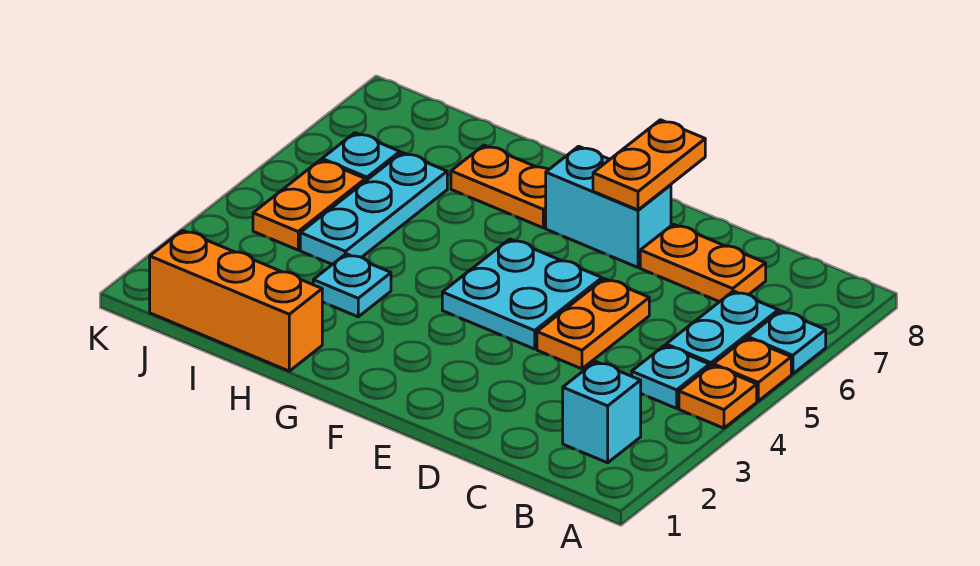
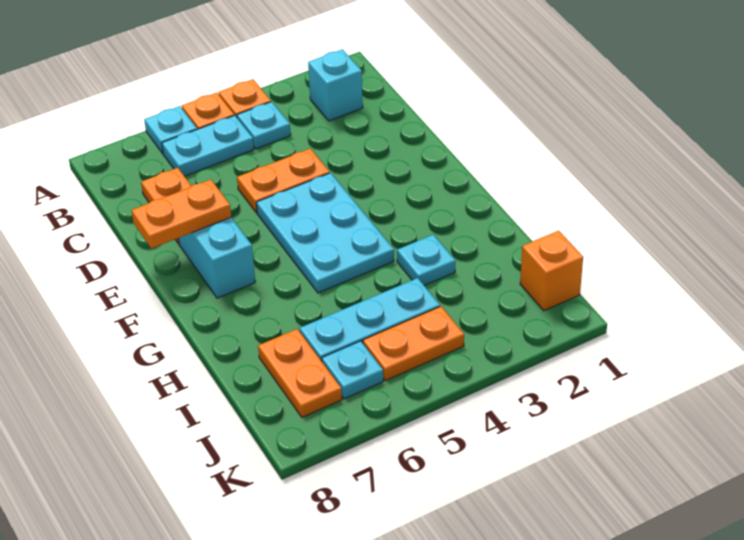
cyan plate E4:F5 level 1 -> cyan plate E4:G5 level 1
orange plate G7:H7 level 1 -> orange plate I7:J7 level 1
orange brick H1:J1 level 1 -> orange brick J1 level 1

